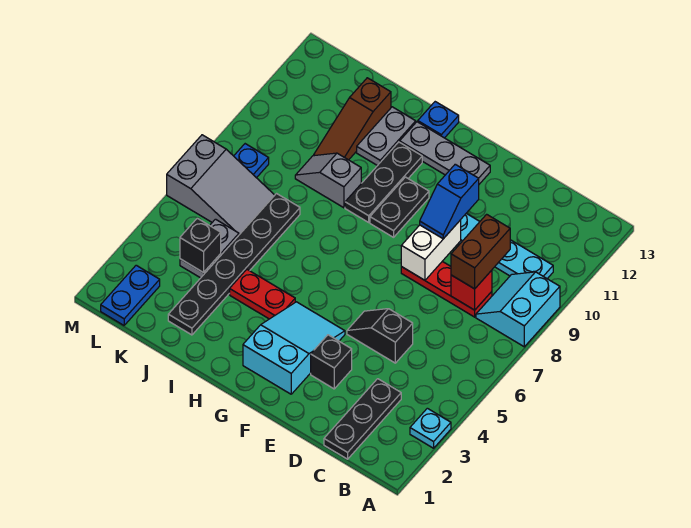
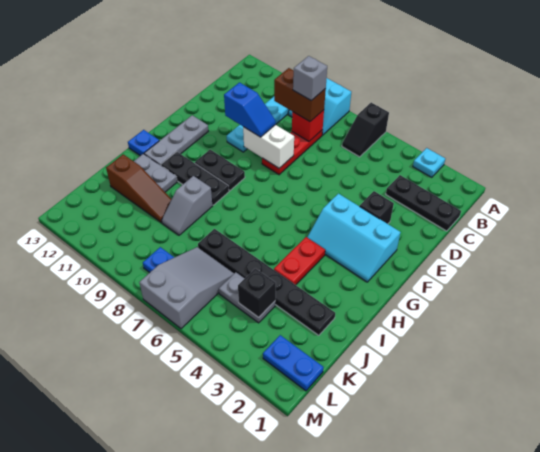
none -> grey brick C8 level 4
black slope D5:E5 level 1 top D -> black slope A6:B6 level 1 top A
cyan slope F2:G4 level 1 top 2 -> cyan slope F2:G4 level 1 top F

